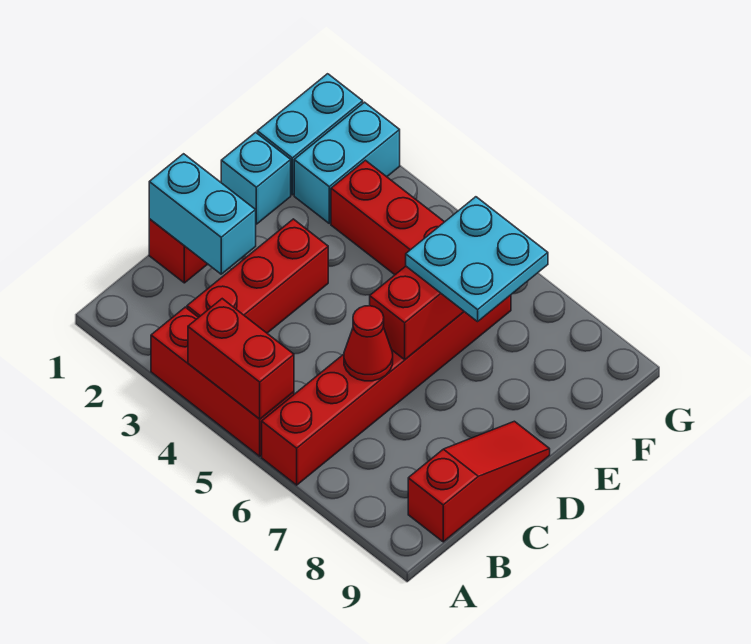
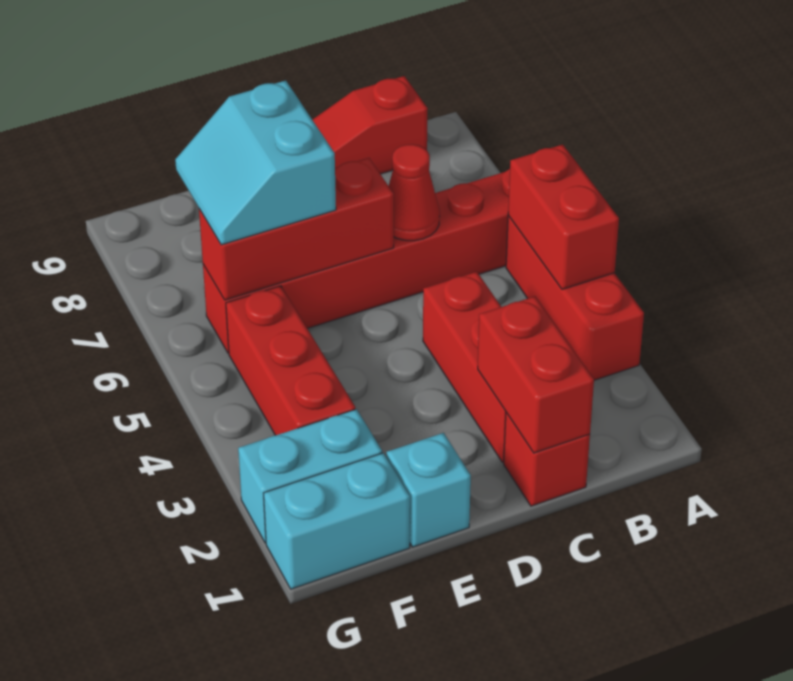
red brick B3:D3 level 1 -> red brick C2:C4 level 1
cyan brick C1:C2 level 2 -> red brick C1:C2 level 2
cyan plate E6:F7 level 3 -> cyan slope E6:F7 level 3 top E

